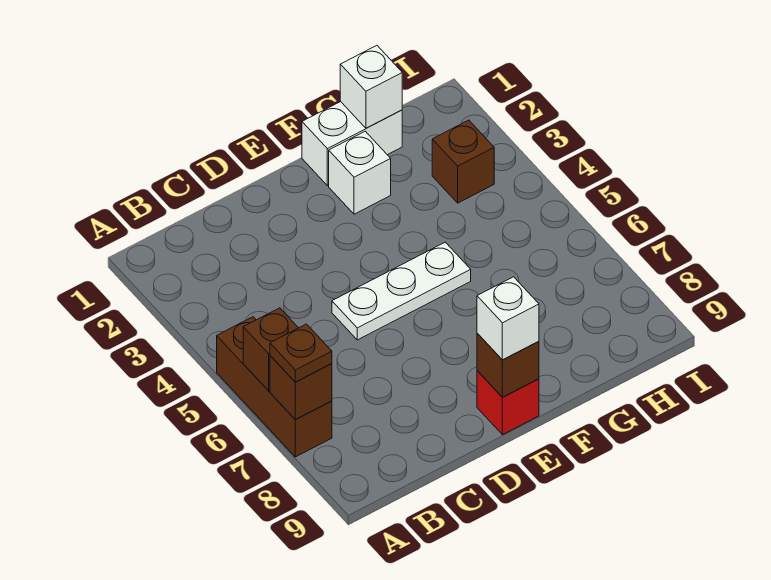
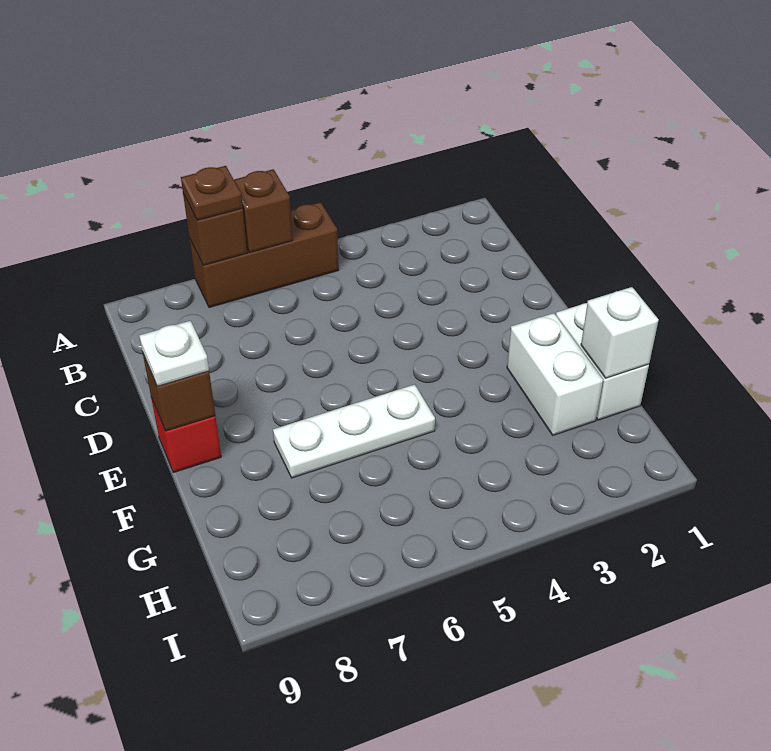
white plate D5:F5 level 1 -> white plate F5:F7 level 1
white brick E9 level 3 -> white plate E9 level 3
white brick F2 level 1 -> white brick F2:G2 level 1
brown brick H3 level 1 -> none

